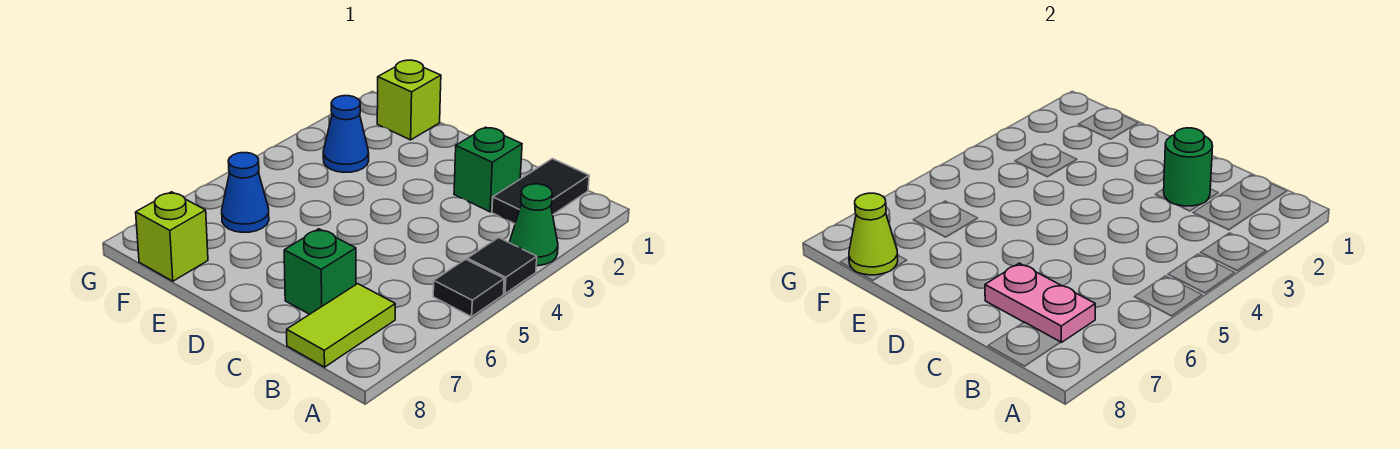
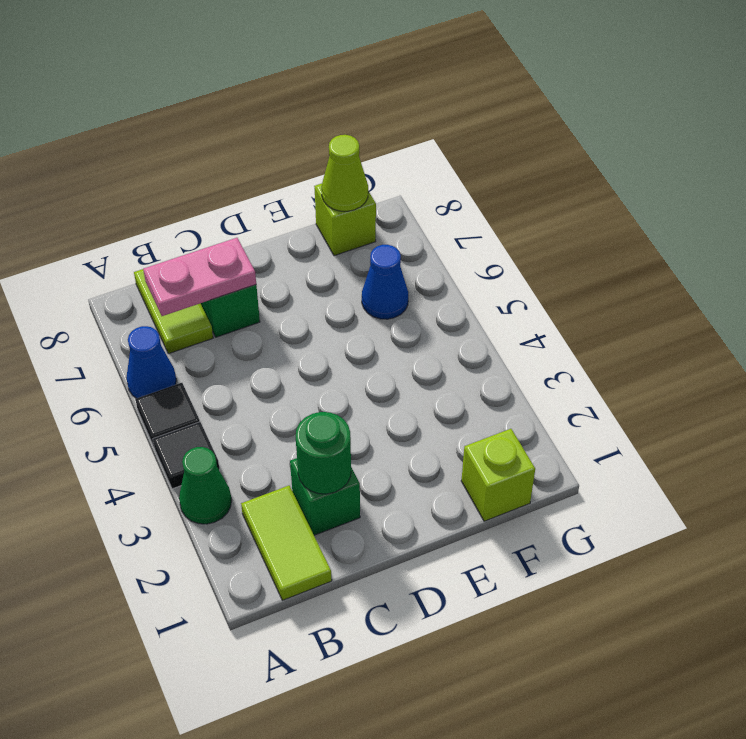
black tile B1:B2 level 1 -> lime tile B1:B2 level 1
blue cone F3 level 1 -> blue cone A6 level 1

